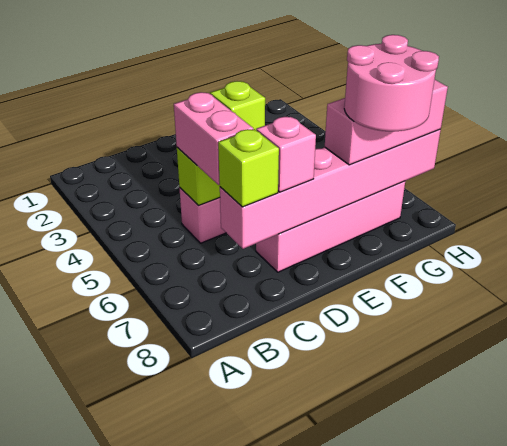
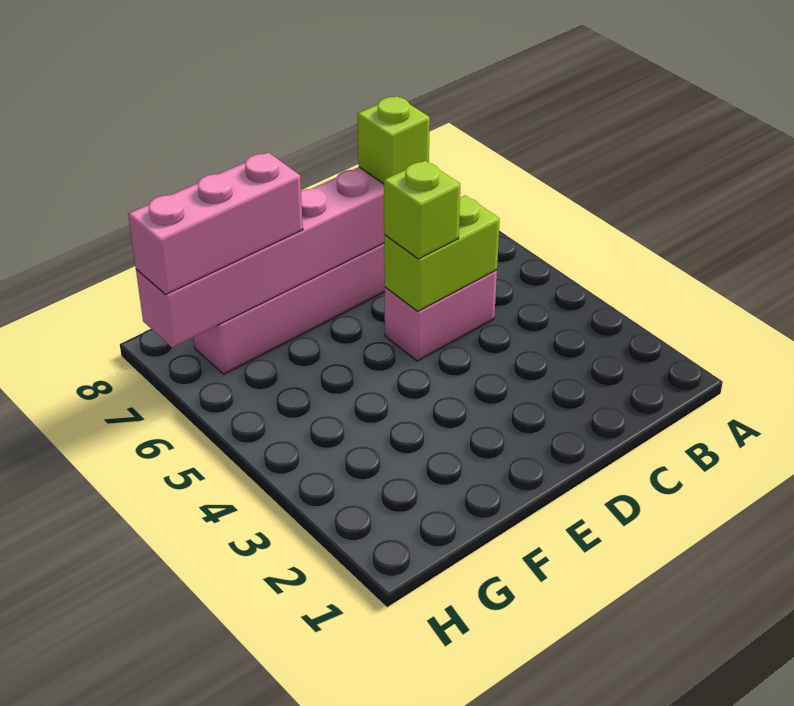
pink brick C5:C6 level 3 -> none
pink brick D7 level 3 -> none
pink round brick F7:G8 level 4 -> none

